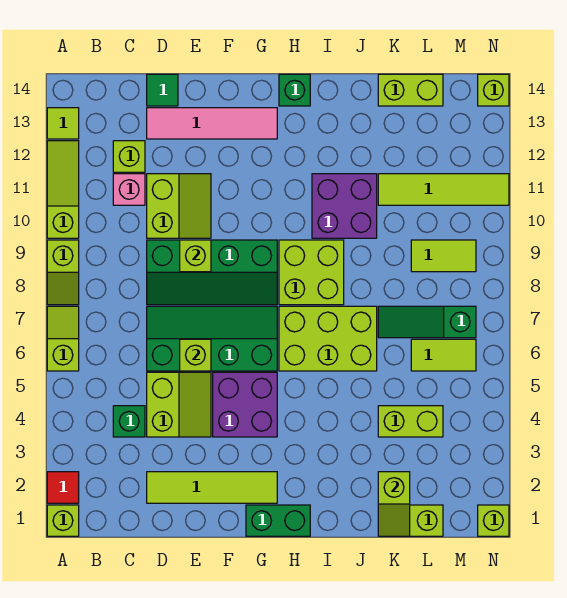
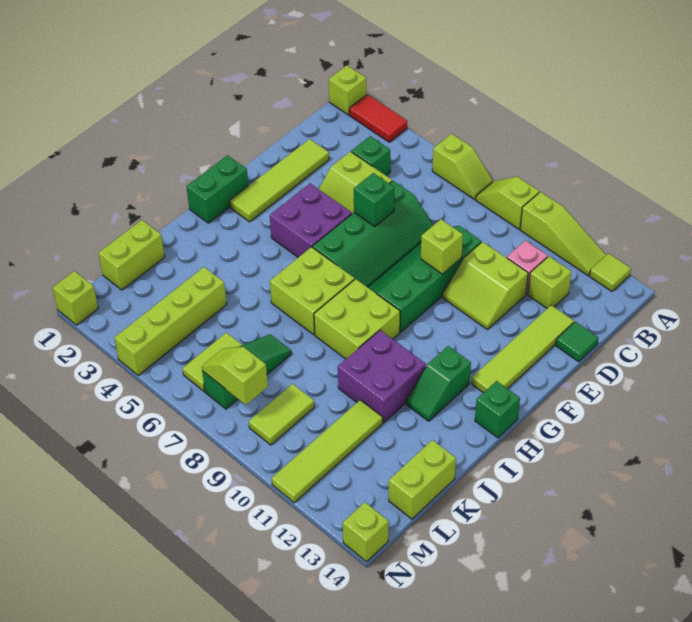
red tile A2 level 1 -> red tile A2:A3 level 1
pink tile D13:G13 level 1 -> lime tile D13:G13 level 1
lime brick E6 level 2 -> green brick E6 level 2
lime brick H6:J7 level 1 -> lime brick H6:I7 level 1
none -> green slope H12:I12 level 1 top H
lime slope K1:K2 level 2 top 2 -> lime slope M7:M8 level 2 top 8
lime brick K4:L4 level 1 -> lime brick K4:N4 level 1

